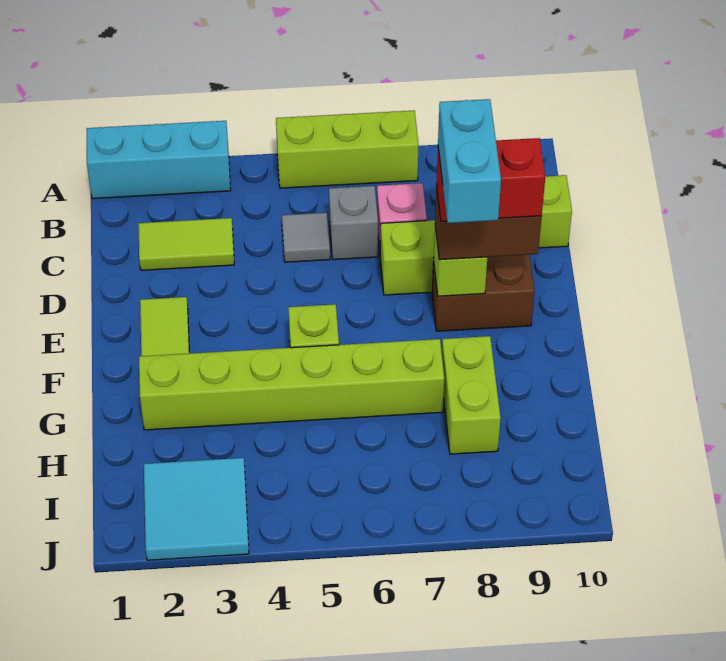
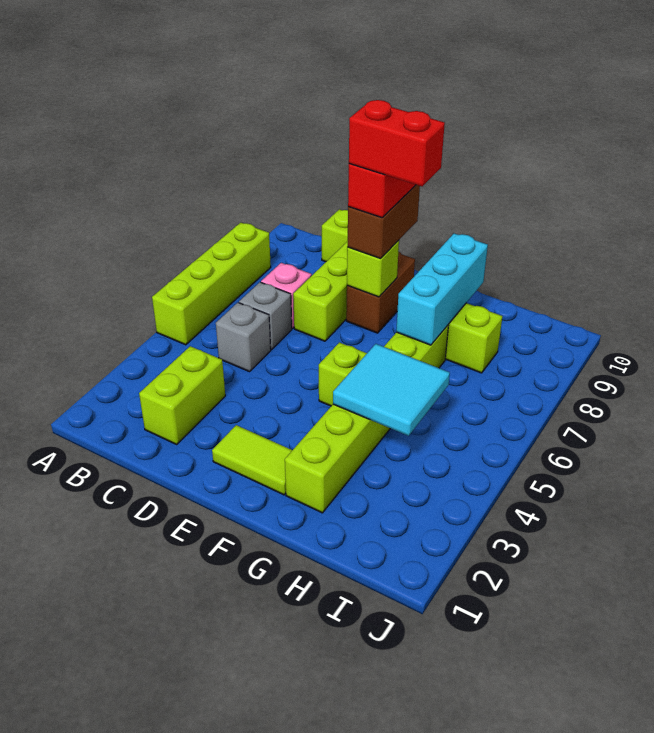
cyan brick A1:A3 level 1 -> cyan brick G7:G9 level 2
lime brick A5:A7 level 1 -> lime brick A5:A8 level 1
lime tile C2:C3 level 1 -> lime brick C2:C3 level 1
grey tile C5 level 1 -> grey brick C5 level 1
cyan brick E8:F8 level 5 -> red brick E8:F8 level 5
cyan tile I2:J3 level 1 -> cyan tile G4:H5 level 2

